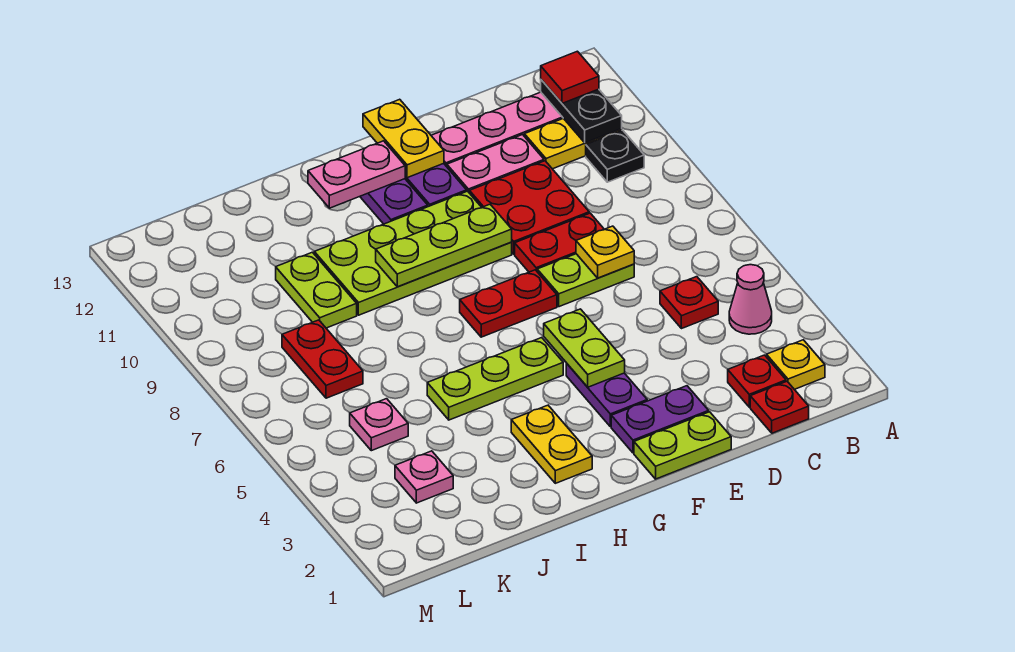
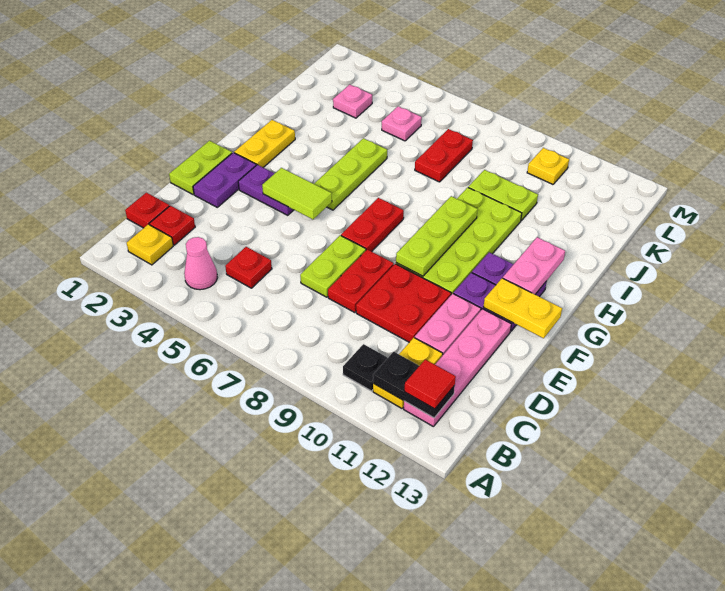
yellow plate D7 level 2 -> yellow plate L10 level 1
lime plate F4:F5 level 2 -> lime tile F4:F5 level 2
yellow plate H2:H3 level 1 -> yellow plate G2:H2 level 1
red plate K7:K8 level 1 -> red plate J7:K7 level 1

